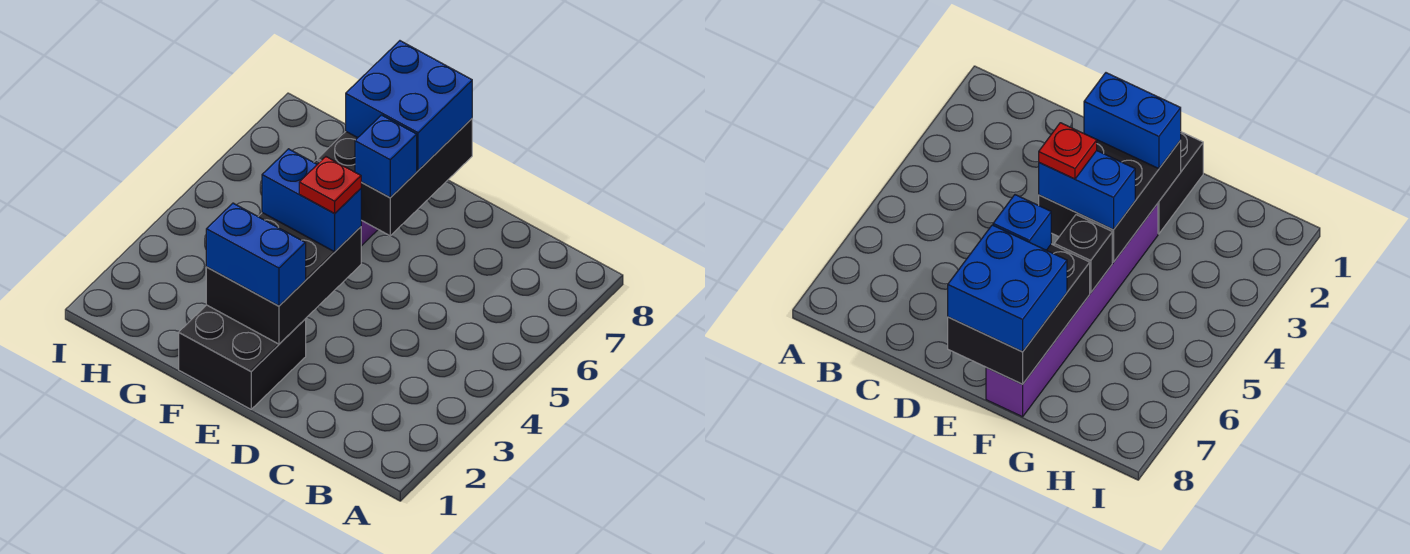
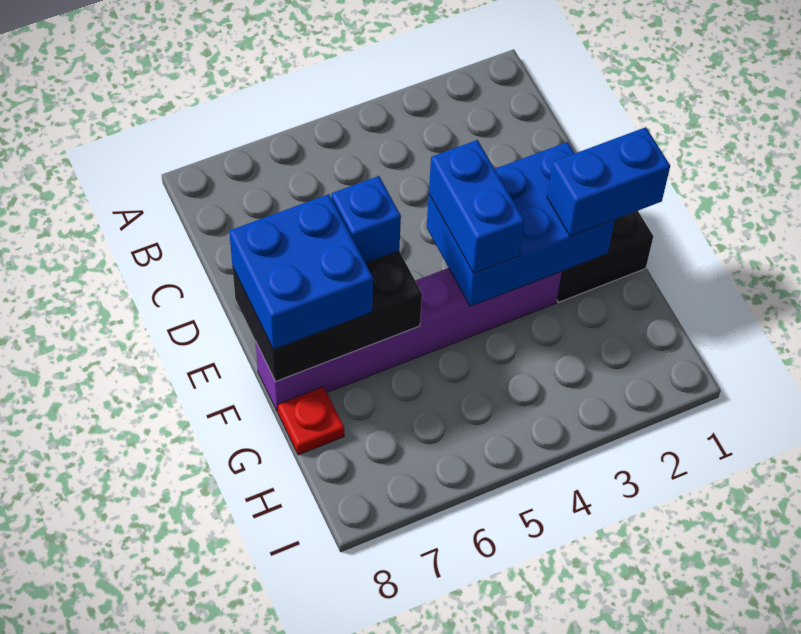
black brick E2:F4 level 2 -> blue brick E2:F4 level 2
blue brick E2:F2 level 3 -> blue brick F1:F2 level 3
red plate E4 level 4 -> red plate G8 level 1
black brick F5 level 2 -> none

